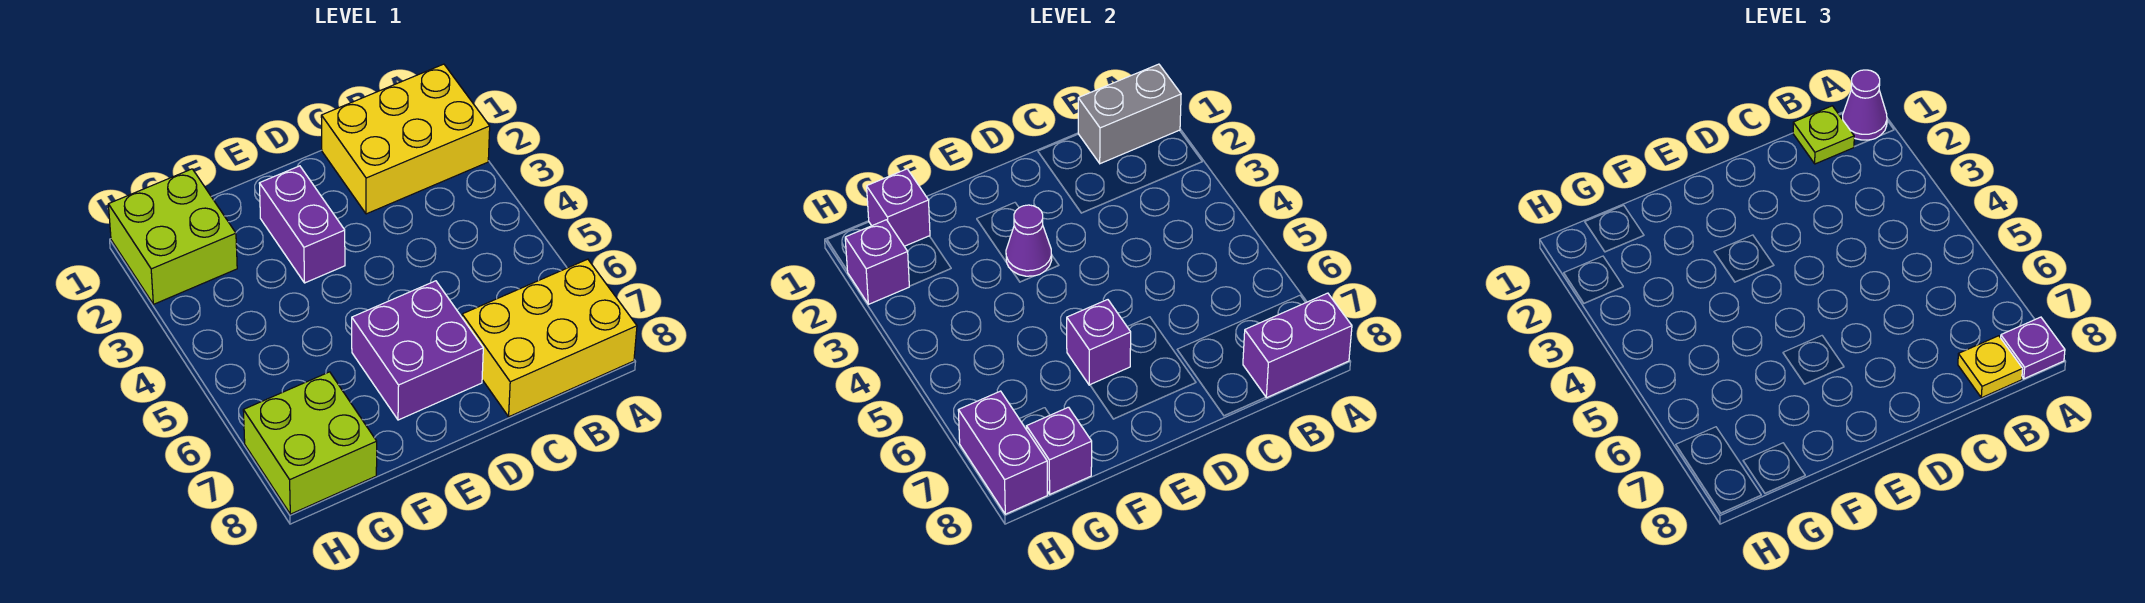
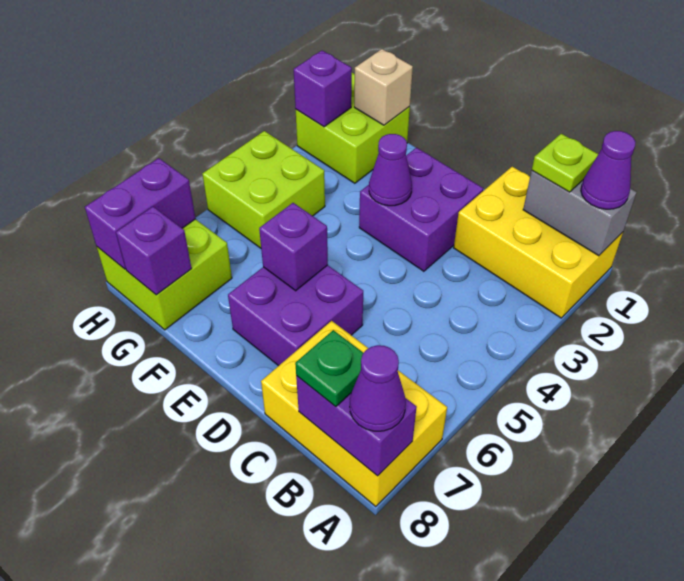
purple plate A8 level 3 -> purple cone A8 level 3
yellow plate B8 level 3 -> green plate B8 level 3
purple brick E2:E3 level 1 -> purple brick D2:E3 level 1
purple brick G1 level 2 -> tan brick G1 level 2
none -> lime brick G4:H5 level 1

